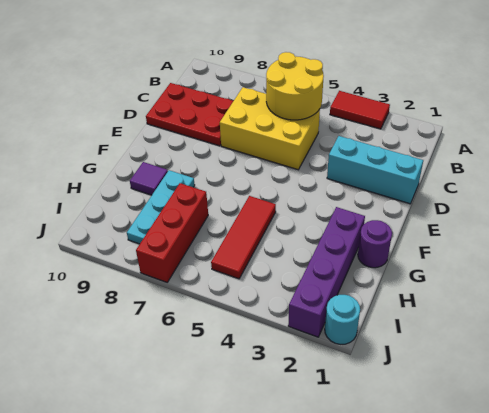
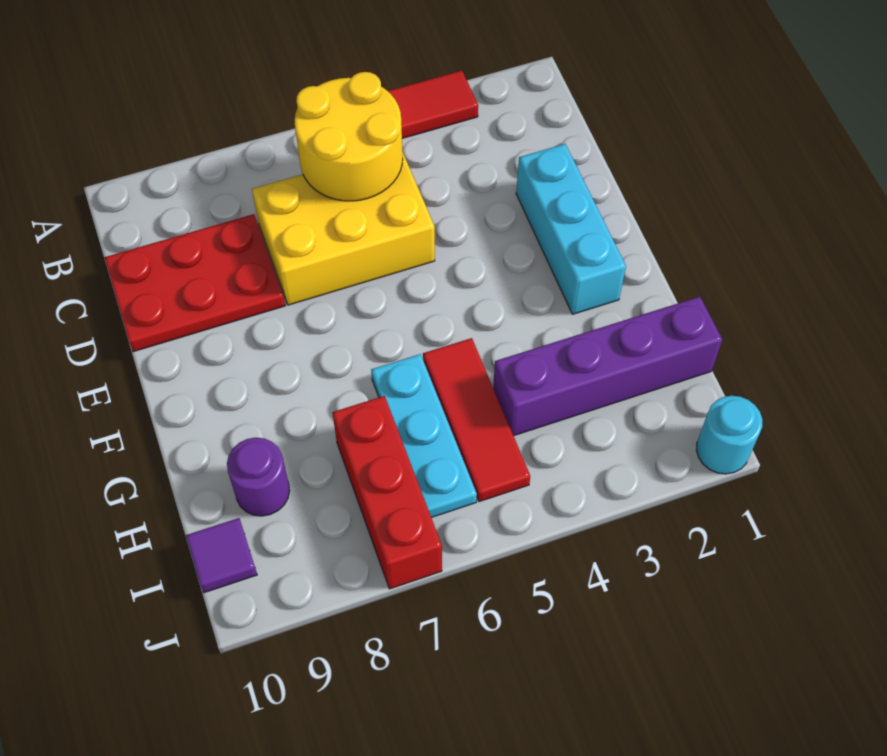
cyan brick D1:D3 level 1 -> cyan brick D2:F2 level 1
purple round brick G1 level 1 -> purple round brick H9 level 1
purple brick G2:J2 level 1 -> purple brick H1:H4 level 1
cyan plate G8:I8 level 1 -> cyan plate G6:I6 level 1
purple tile G9 level 1 -> purple tile I10 level 1

